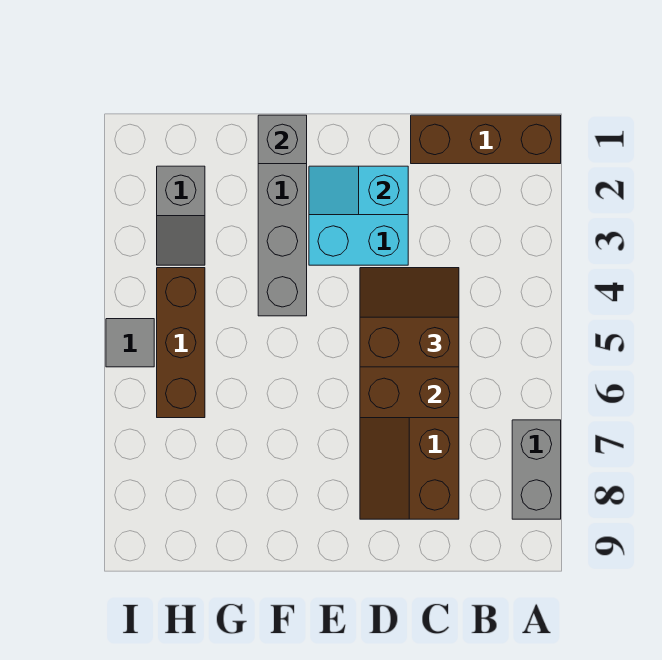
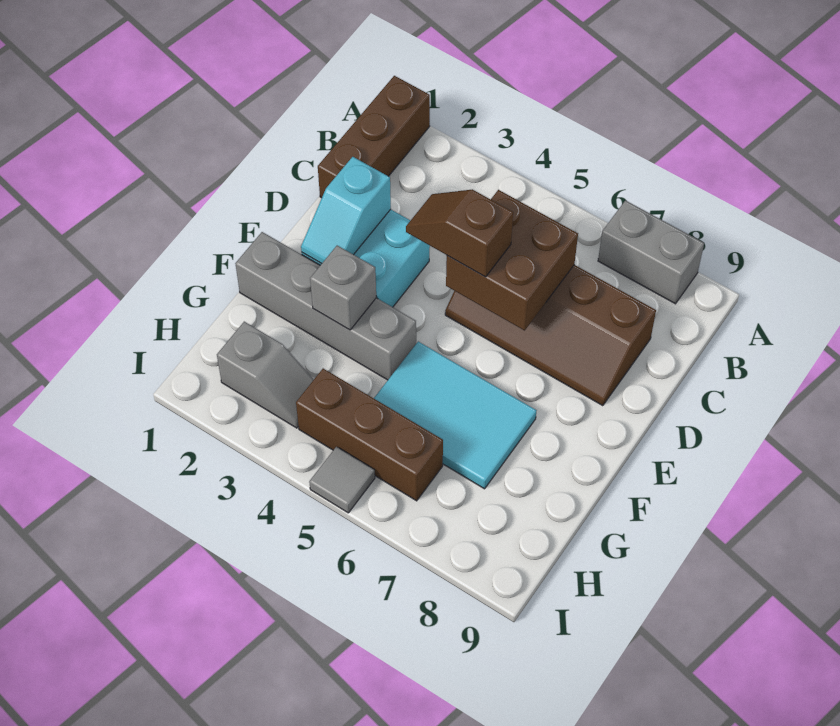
brown slope C4:D5 level 3 top 5 -> brown slope D4:D5 level 3 top 5
grey brick F1 level 2 -> grey brick F3 level 2
none -> cyan tile F5:G7 level 1

